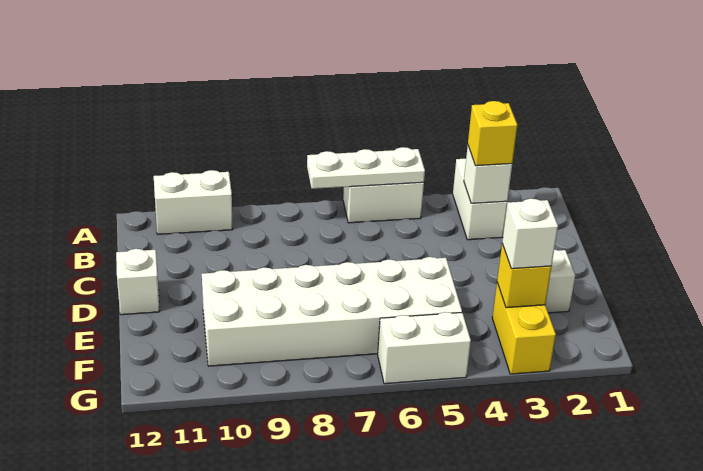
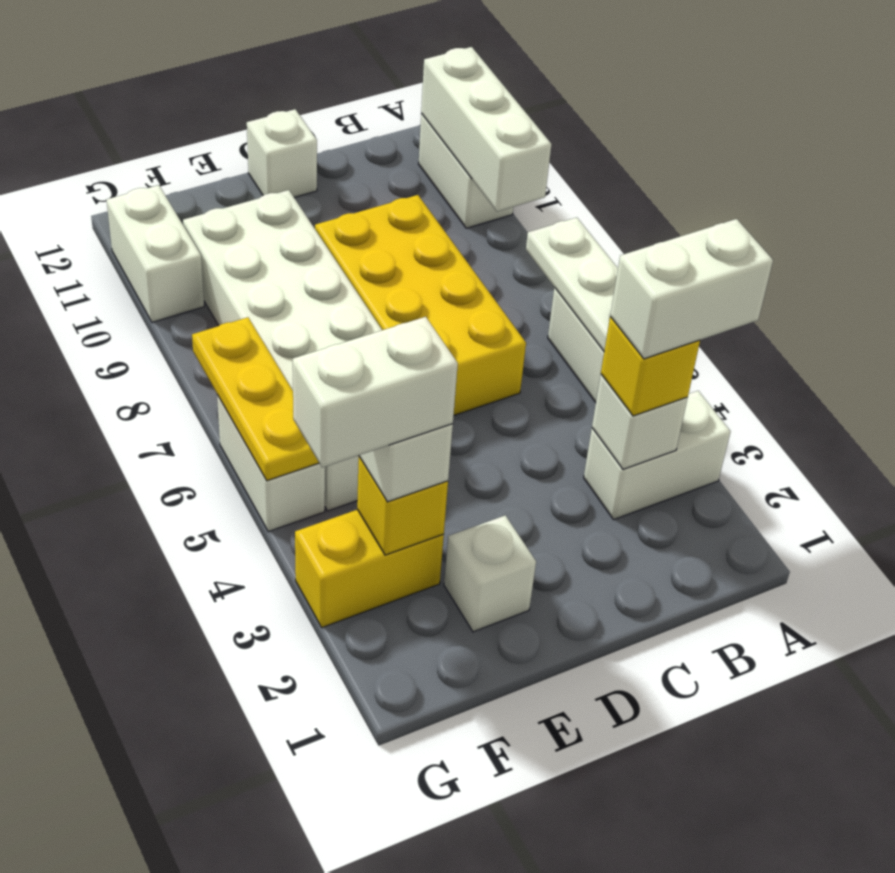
none -> white brick A3:B3 level 4
none -> white brick A9:A11 level 2
none -> yellow brick C6:D9 level 1
none -> white brick F3:G3 level 4
none -> yellow plate G5:G7 level 2
none -> white brick G10:G11 level 1

